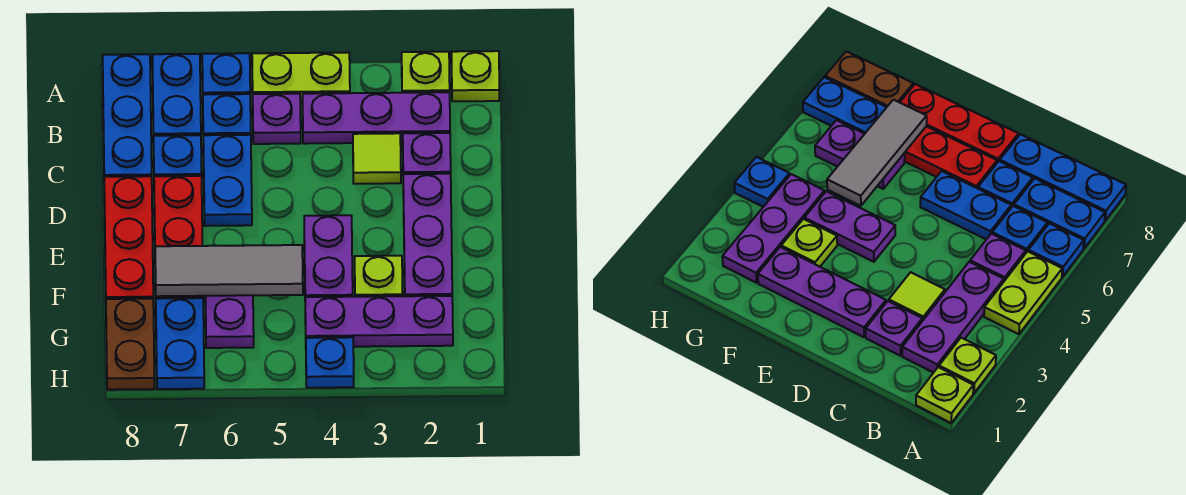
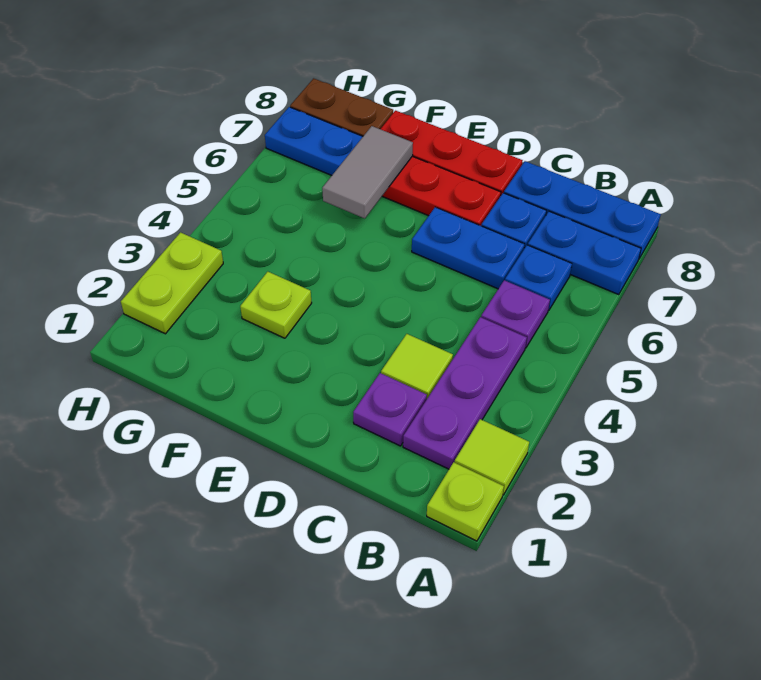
lime plate A2 level 1 -> lime tile A2 level 1
lime plate A4:A5 level 1 -> lime plate H2:H3 level 1
blue plate A6 level 1 -> none
purple plate D2:F2 level 1 -> none
purple plate E4:F4 level 1 -> none
grey tile F5:F7 level 2 -> grey tile F6:F7 level 2
purple plate F6:G6 level 1 -> none
purple plate G2:G4 level 1 -> none
blue plate H4 level 1 -> none

